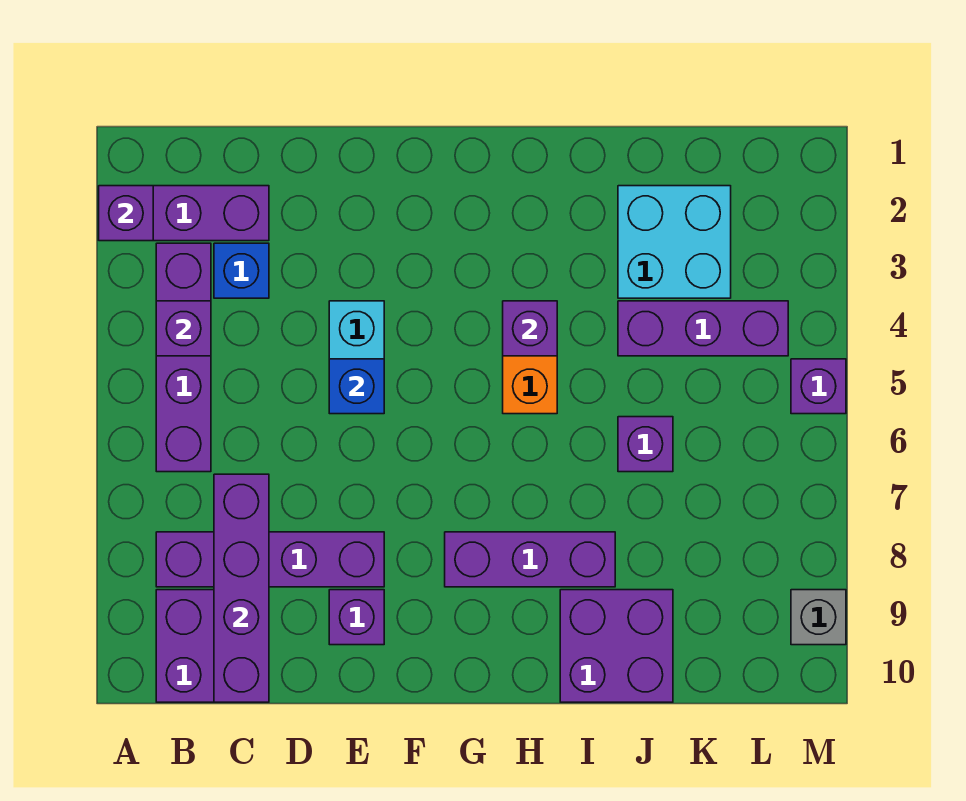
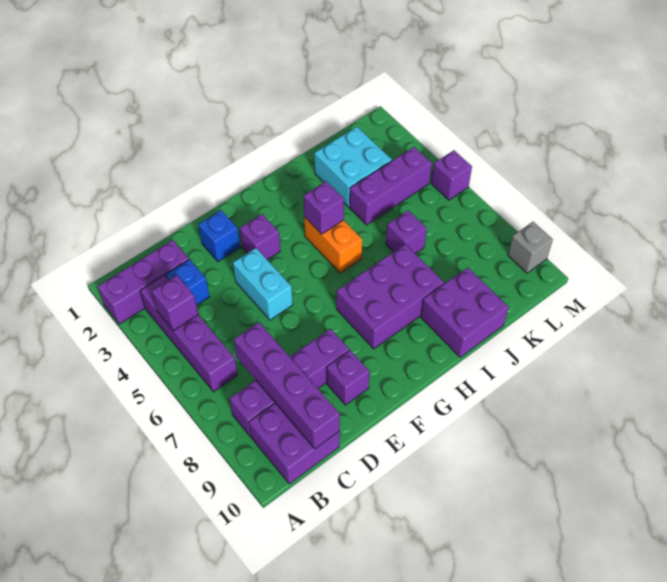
purple brick A2 level 2 -> purple brick F3 level 1
blue brick E5 level 2 -> blue brick E2 level 1
purple brick G8:I8 level 1 -> purple brick G7:I8 level 1

